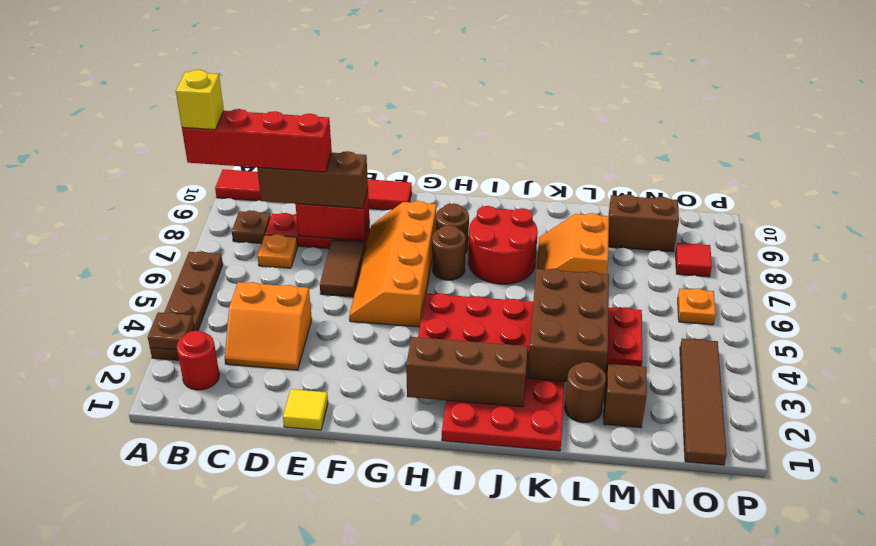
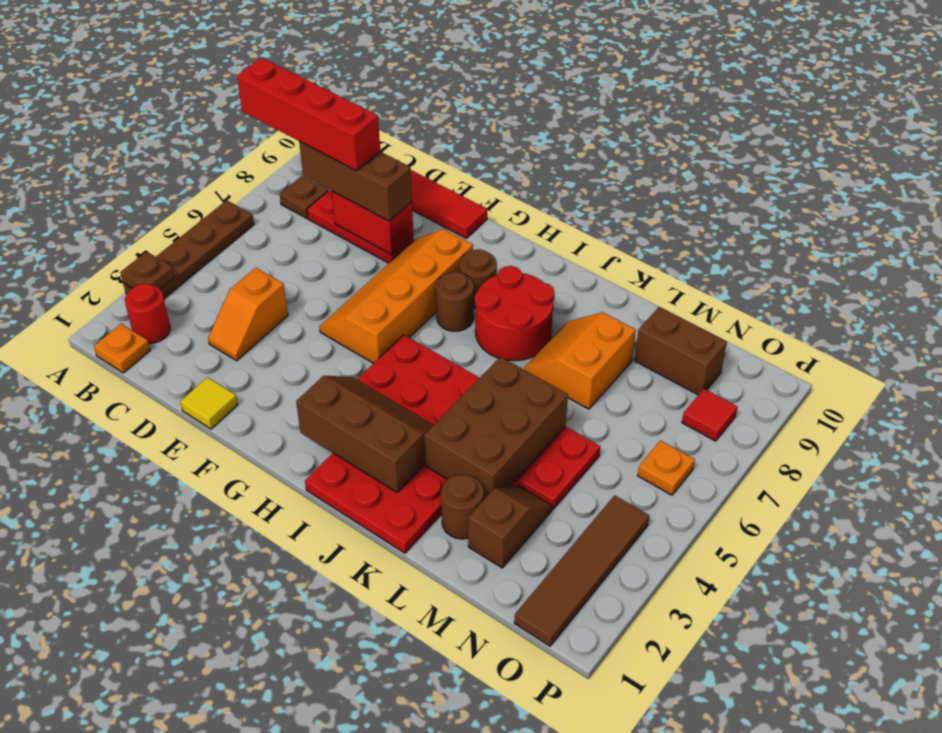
yellow brick A8 level 5 -> none
orange slope C3:D4 level 1 top 4 -> orange slope D3:D4 level 1 top 4
orange plate C7 level 1 -> orange plate B1 level 1
brown tile E6:E7 level 1 -> none

